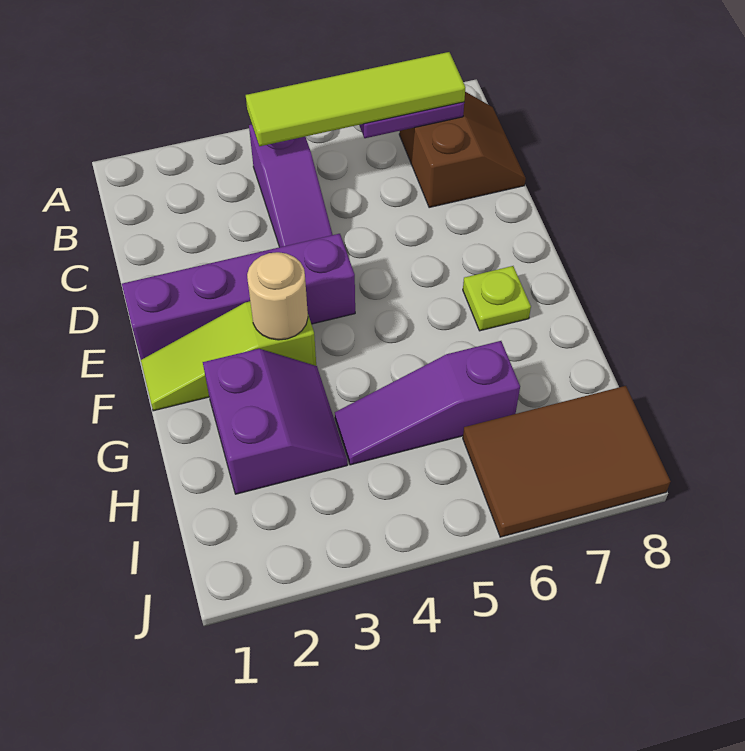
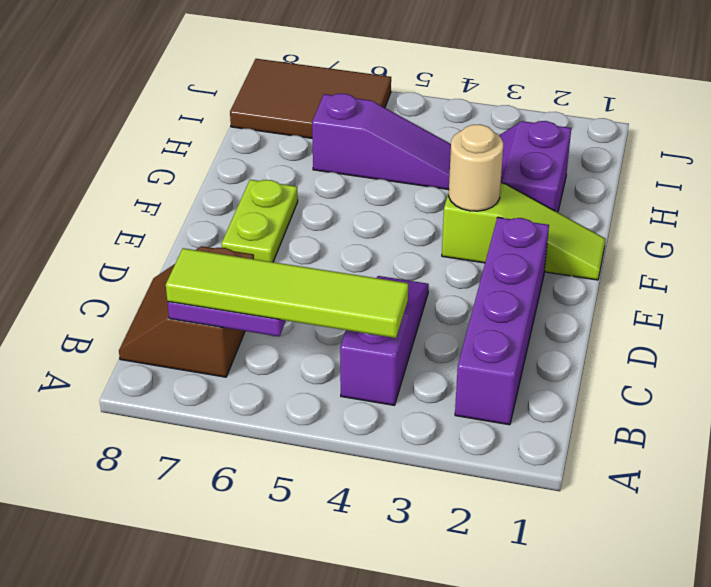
purple brick E1:E4 level 1 -> purple brick B2:E2 level 1
lime plate F7 level 1 -> lime plate E7:F7 level 1

